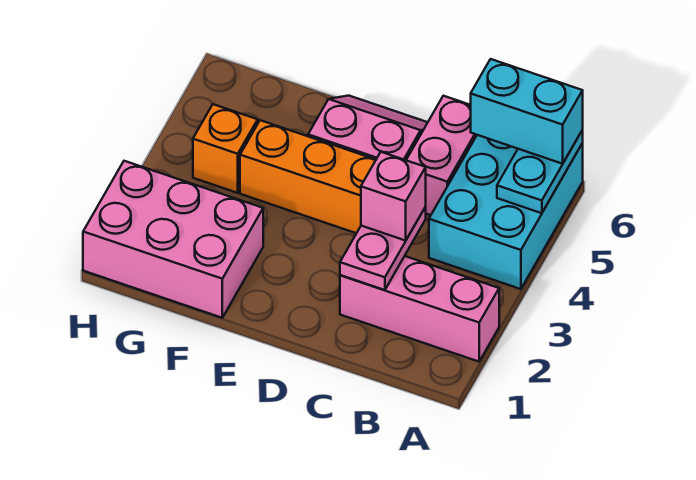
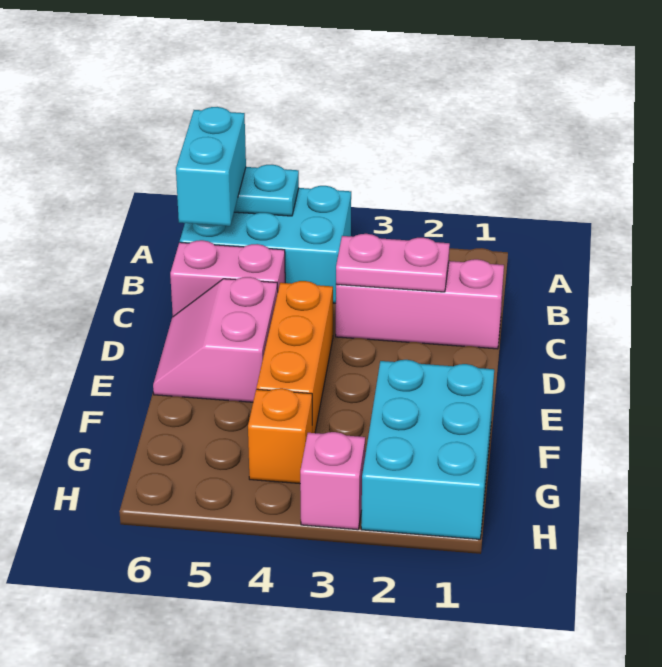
pink brick A2:C2 level 1 -> pink brick C1:C3 level 1
pink brick C3 level 3 -> pink brick H3 level 1
pink brick F1:H2 level 1 -> cyan brick F1:H2 level 1

